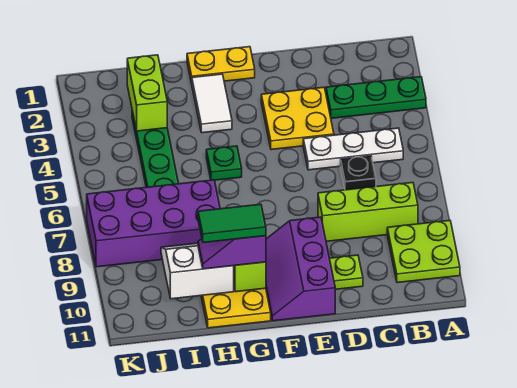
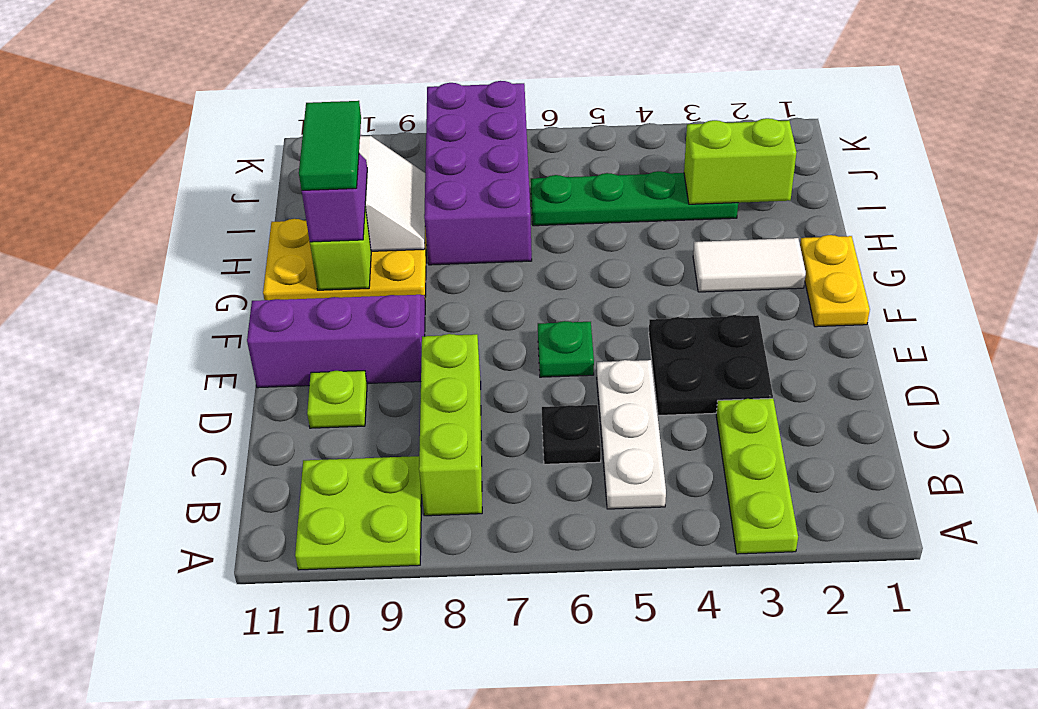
green plate A3:C3 level 1 -> lime plate A3:C3 level 1
yellow plate D3:E4 level 1 -> black plate D3:E4 level 1
green plate G5 level 1 -> green plate E6 level 1

